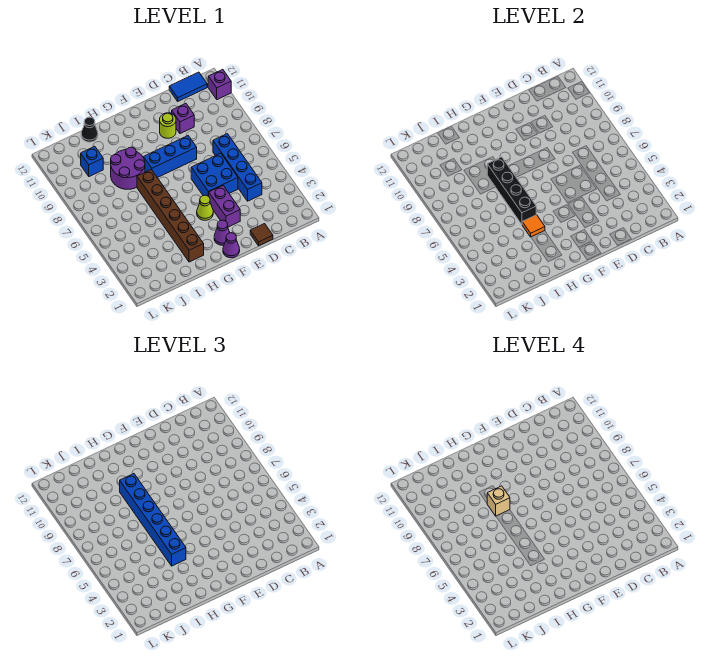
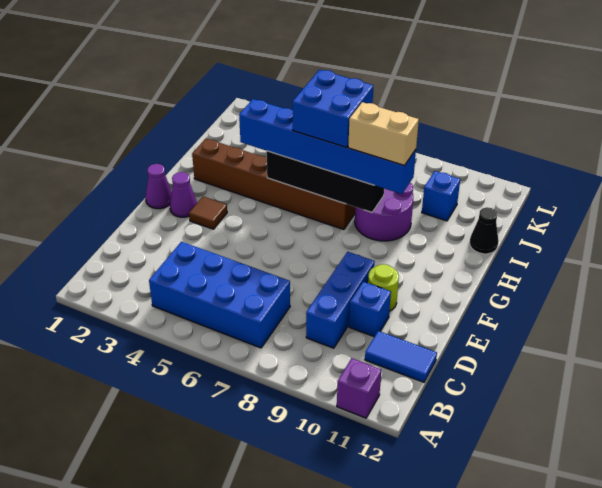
blue tile B12:C12 level 1 -> blue tile C11:C12 level 1
blue brick C4:C7 level 1 -> blue brick B4:C7 level 1
brown tile D1 level 1 -> brown tile F3 level 1
blue brick D5:E6 level 1 -> blue brick H6:I7 level 4
purple brick D10 level 1 -> blue brick D10 level 1
purple brick E3:E4 level 1 -> none
blue brick E8:G8 level 1 -> blue brick C9:E9 level 1
lime cone F4 level 1 -> none
orange tile H4 level 2 -> none
tan brick H8 level 4 -> tan brick H8:H9 level 4

